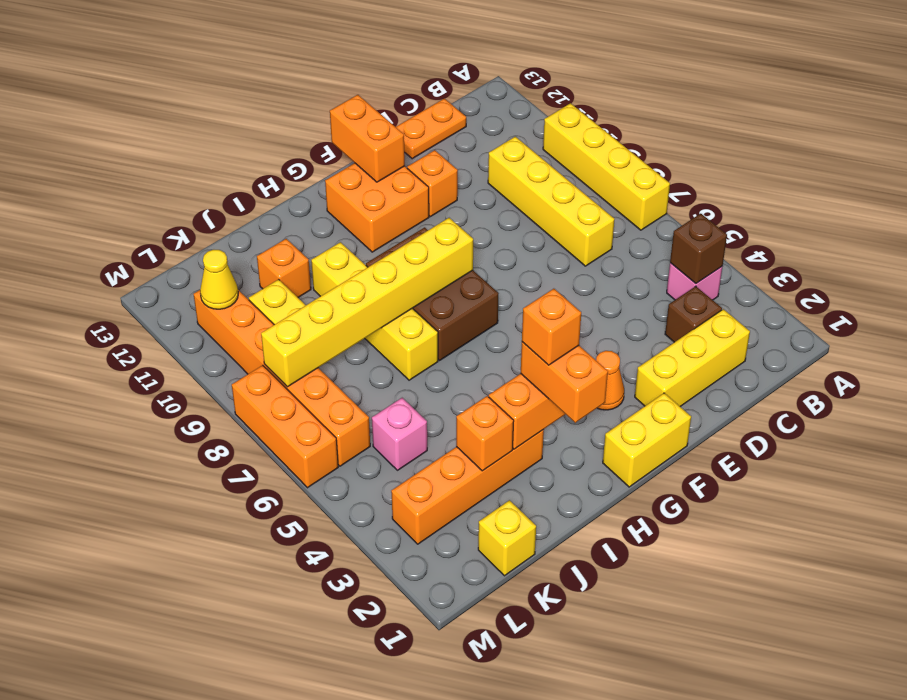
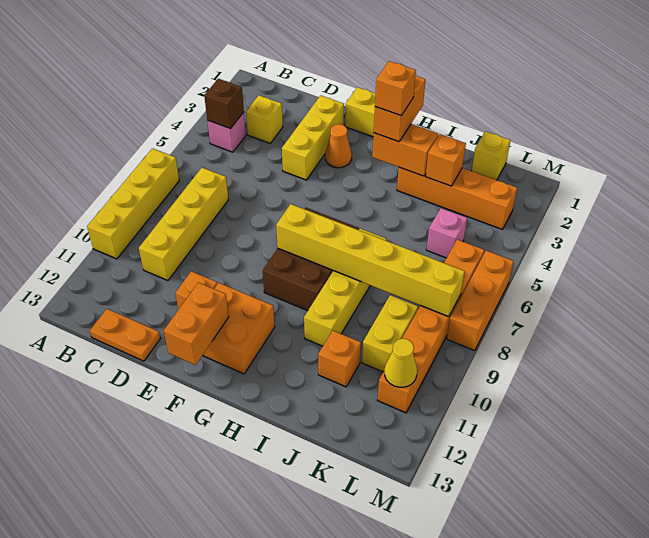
yellow brick C2:E2 level 1 -> yellow brick E2:E4 level 1
brown brick C3 level 1 -> yellow brick C3 level 1

